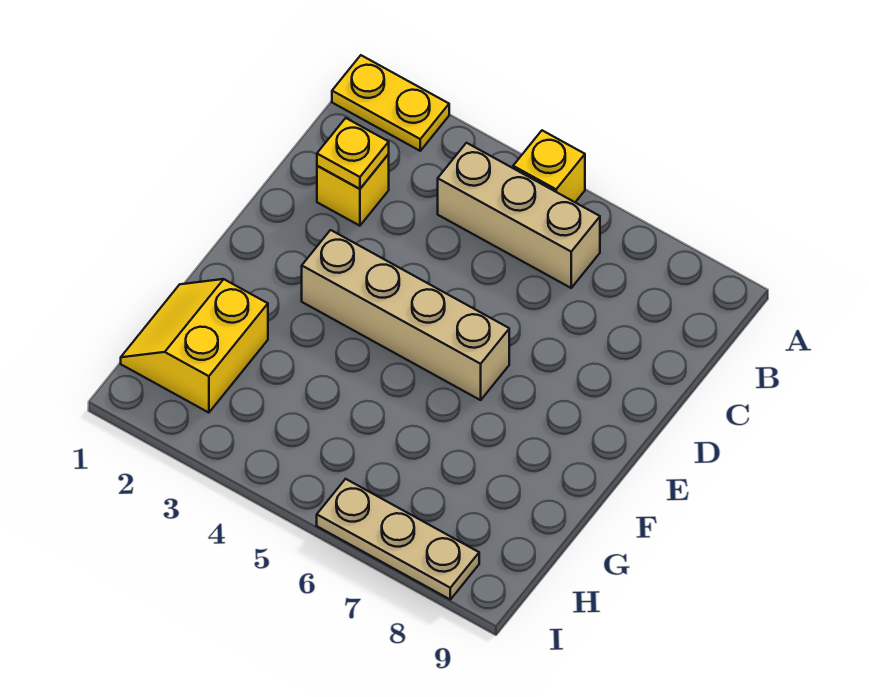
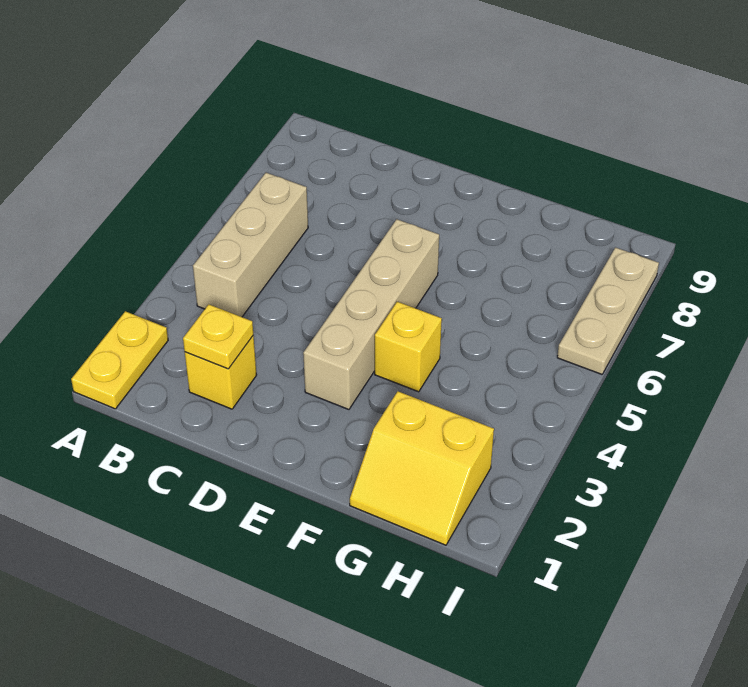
yellow brick A5 level 1 -> yellow brick F4 level 1

